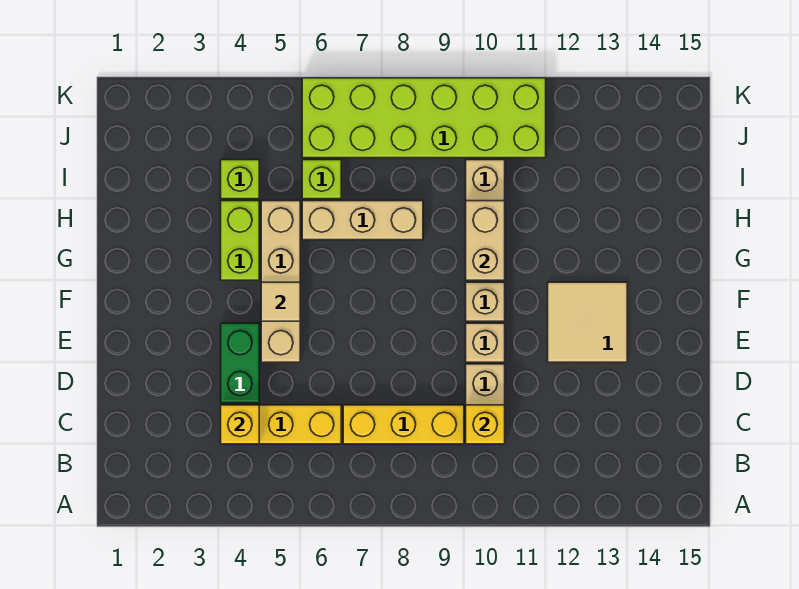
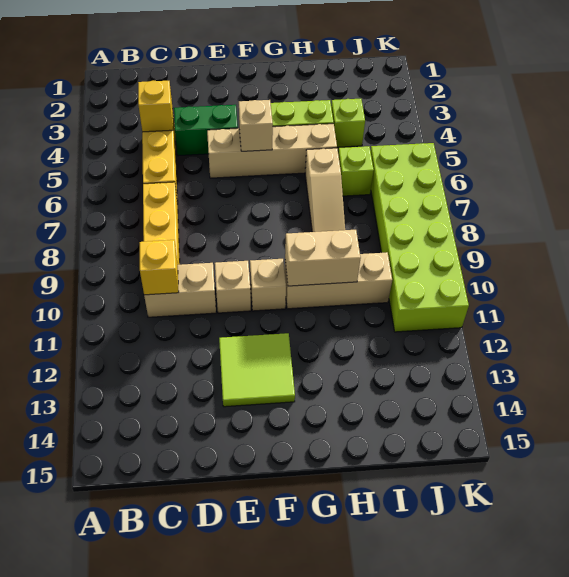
tan tile E12:F13 level 1 -> lime tile E12:F13 level 1
tan tile F5 level 2 -> tan brick F5 level 2
tan brick H6:H8 level 1 -> tan slope H6:H8 level 1 top 6

